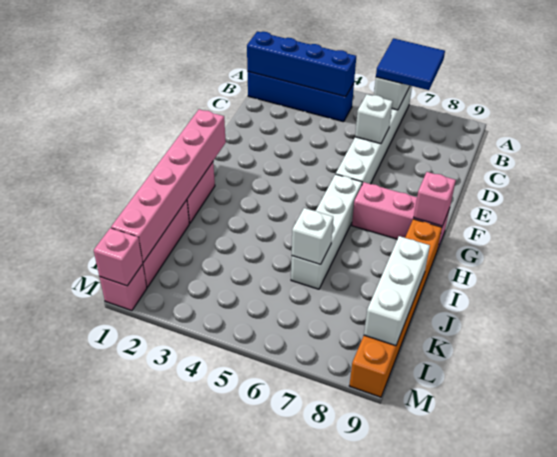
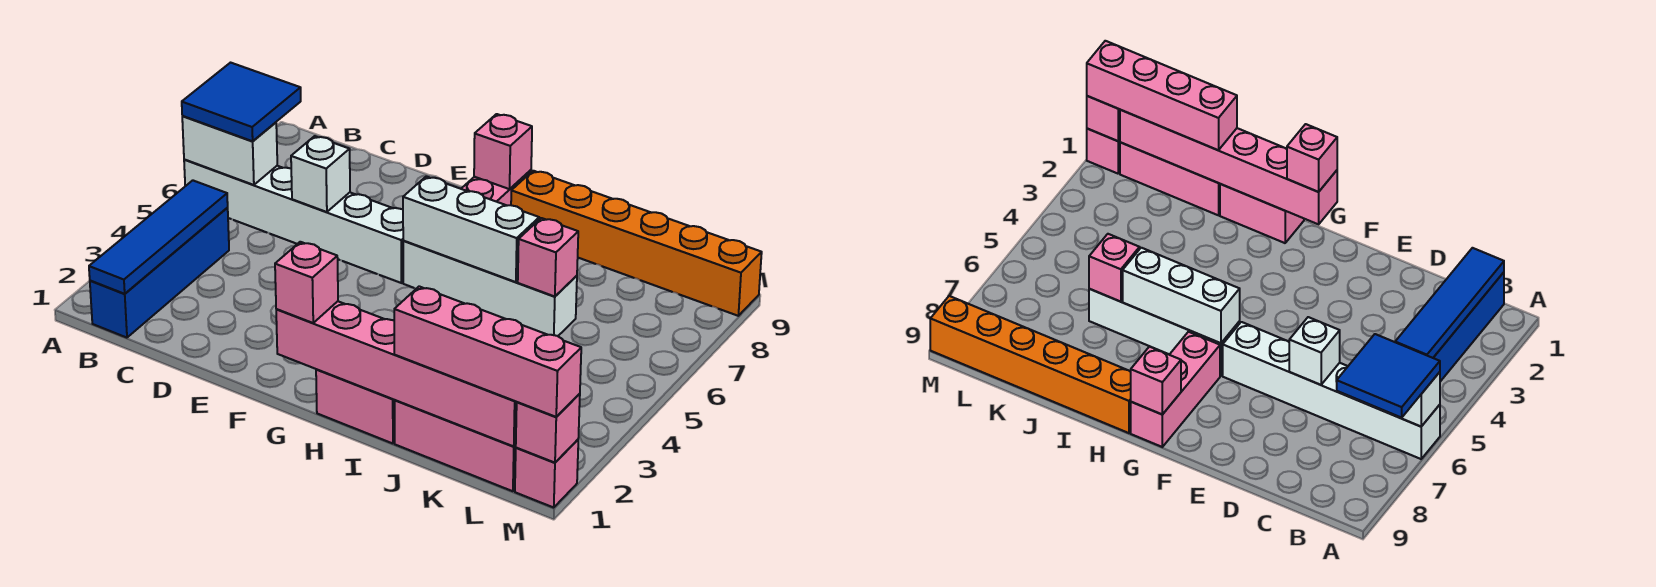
blue brick B1:B4 level 2 -> blue tile B1:B4 level 2
none -> pink brick G1 level 3
none -> pink brick J1:M1 level 3
white brick J6 level 2 -> pink brick J6 level 2
white brick J9:L9 level 2 -> white brick G6:I6 level 2

